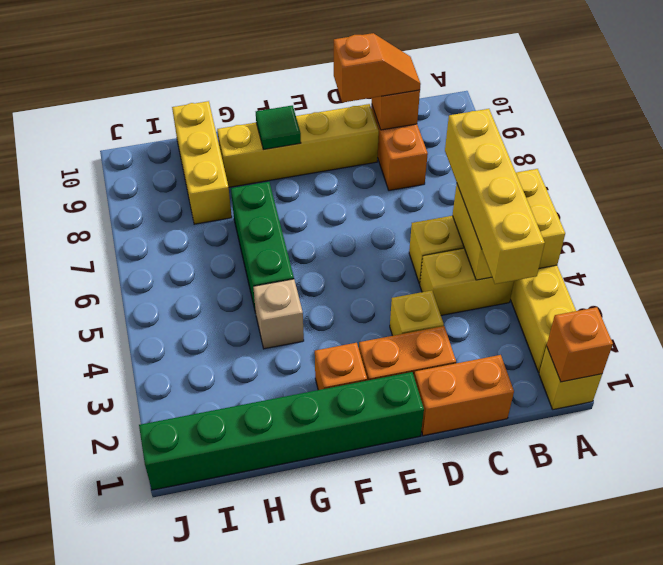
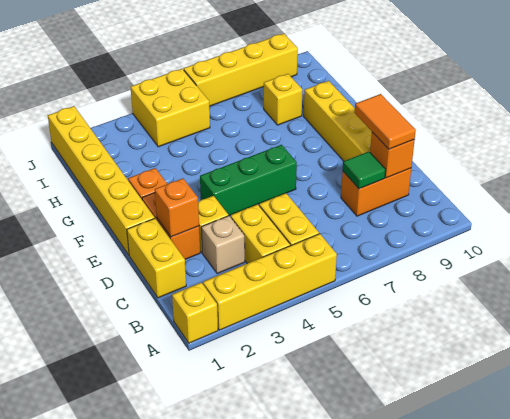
orange brick A1 level 2 -> orange brick D2 level 2
yellow brick A4:B5 level 2 -> yellow brick I4:J5 level 1
yellow brick B3:B6 level 3 -> yellow brick J6:J9 level 1
orange brick C1:D1 level 1 -> yellow brick C1:D1 level 1
orange slope C9:D9 level 3 top D -> orange tile C9:D9 level 3
green brick E1:J1 level 1 -> yellow brick E1:J1 level 1
green tile F9 level 2 -> green tile C8 level 2
tan brick G4 level 1 -> tan brick C3 level 1
green brick G5:G7 level 1 -> green brick E4:E6 level 1
yellow brick H8:H10 level 1 -> yellow brick H8 level 1

